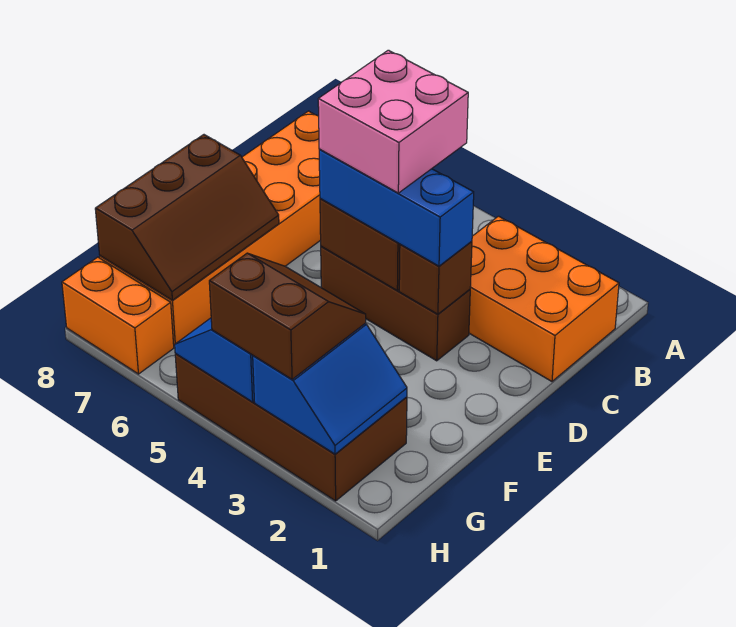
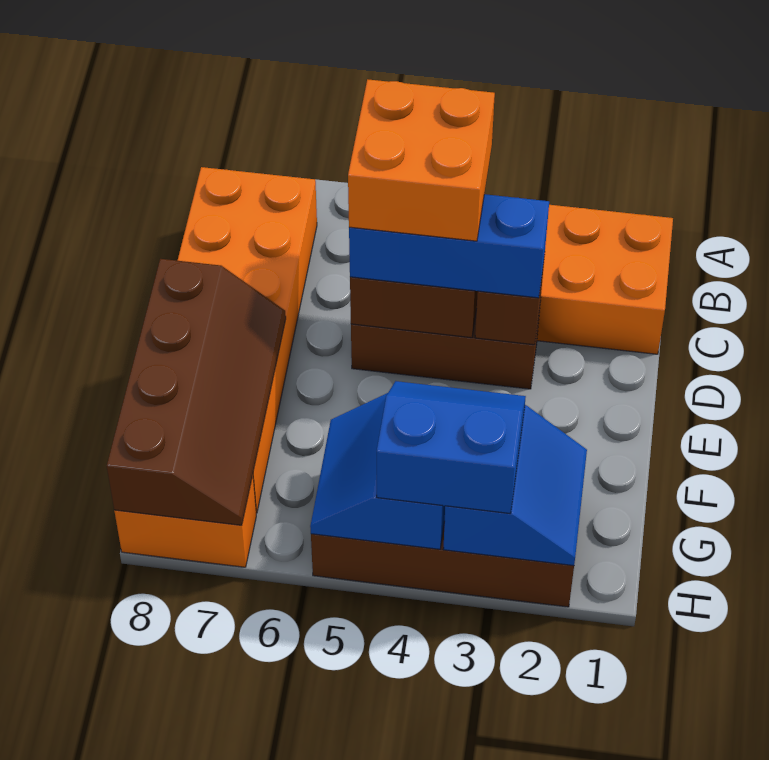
pink brick C4:D5 level 4 -> orange brick C4:D5 level 4
brown slope E7:G8 level 2 top 8 -> brown slope E7:H8 level 2 top 8
brown slope G3:H4 level 3 top H -> blue slope G3:H4 level 3 top H

